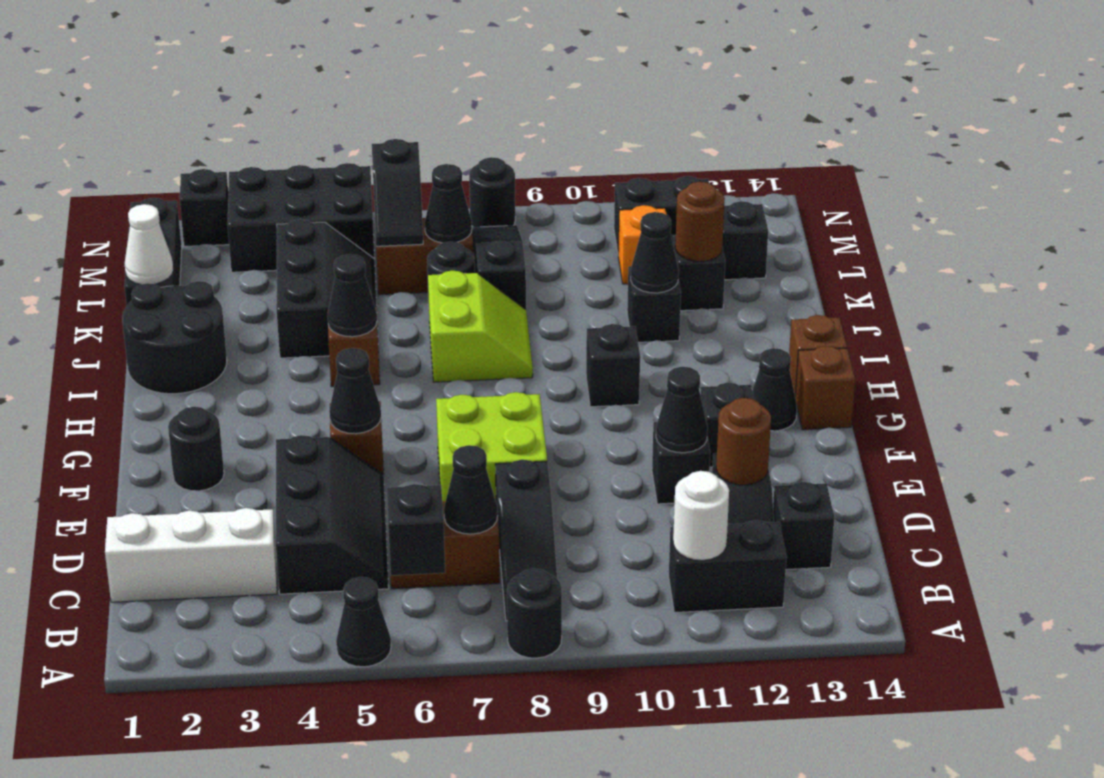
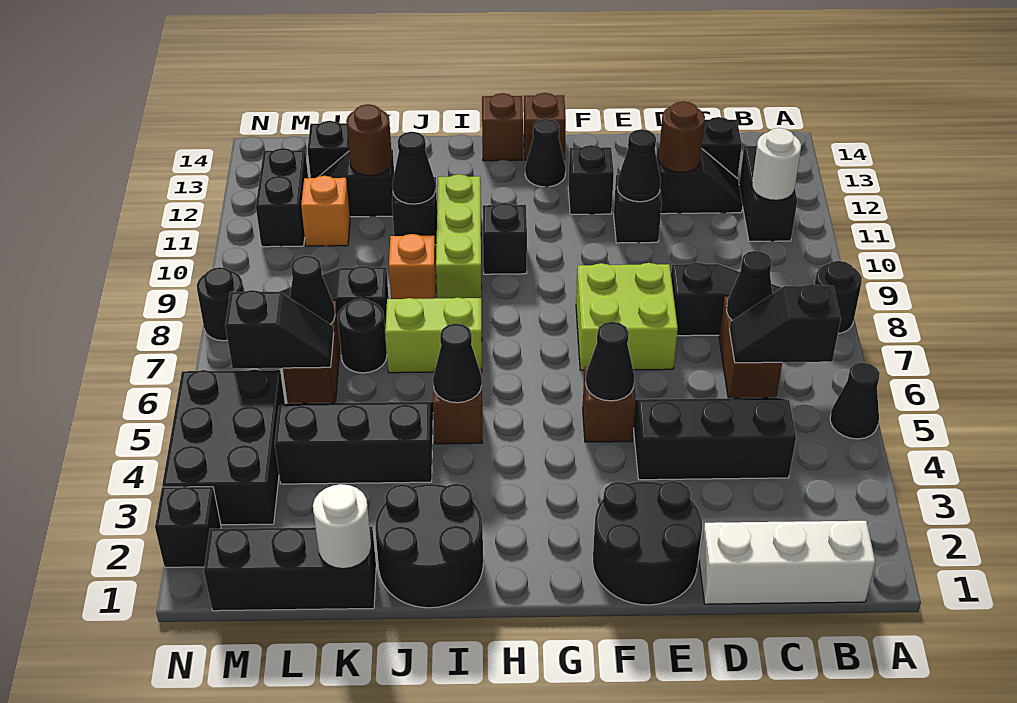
white brick C1:C3 level 1 -> white brick B1:D1 level 1
black round brick F2 level 1 -> black round brick E1:F2 level 1
none -> lime brick I9:I11 level 1
none -> orange brick J9 level 1
white cone K1 level 2 -> white round brick K1 level 2

